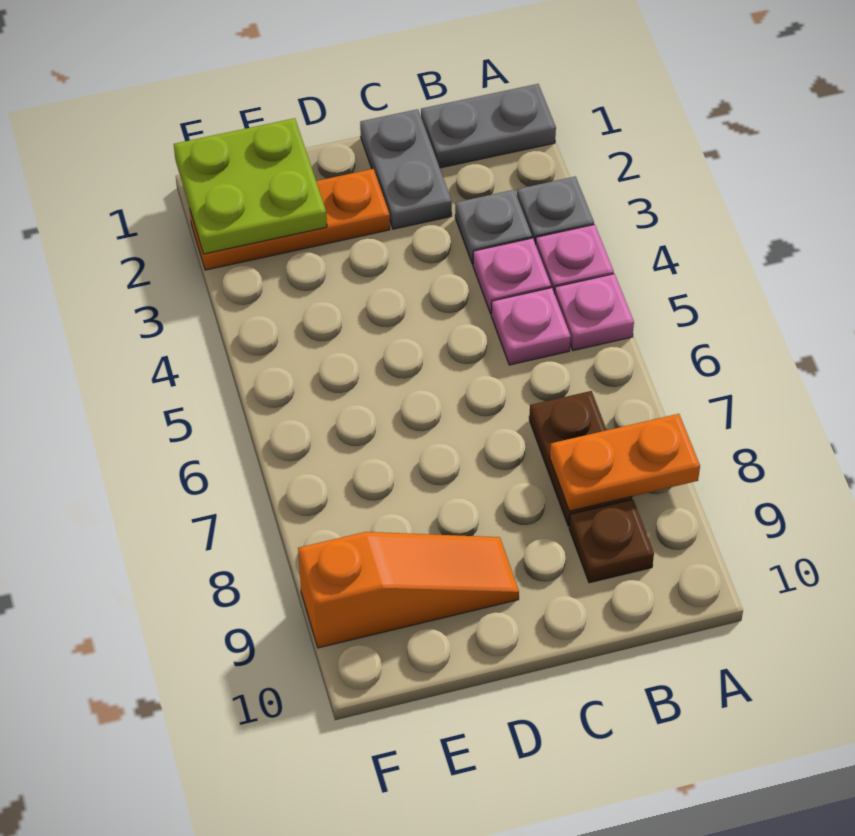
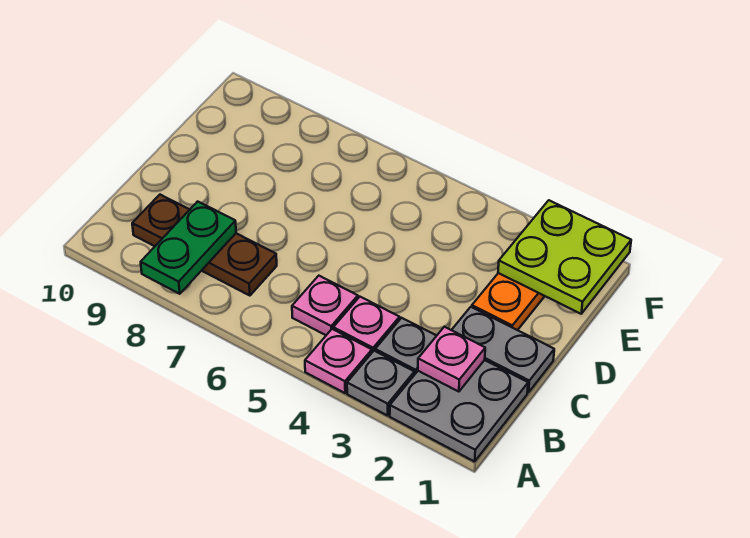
grey plate A1:B1 level 1 -> grey plate A1:B2 level 1
pink plate A5 level 1 -> pink plate B2 level 2
orange plate A8:B8 level 2 -> green plate A8:B8 level 2
orange slope D9:F9 level 1 top F -> none

